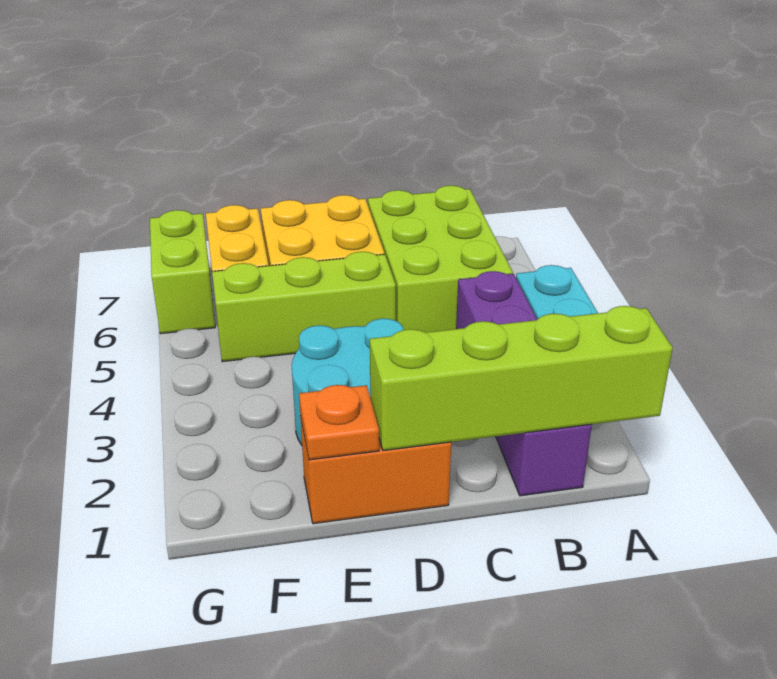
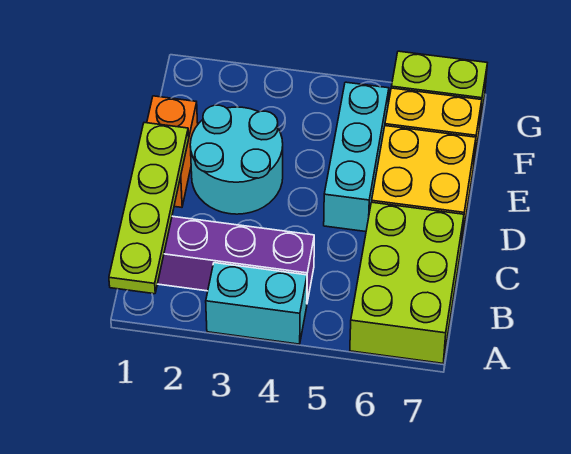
lime brick A1:D1 level 2 -> lime plate A1:D1 level 2
lime brick B5:C7 level 1 -> lime brick A6:C7 level 1
lime brick D5:F5 level 1 -> cyan brick D5:F5 level 1
orange plate E1 level 2 -> none

